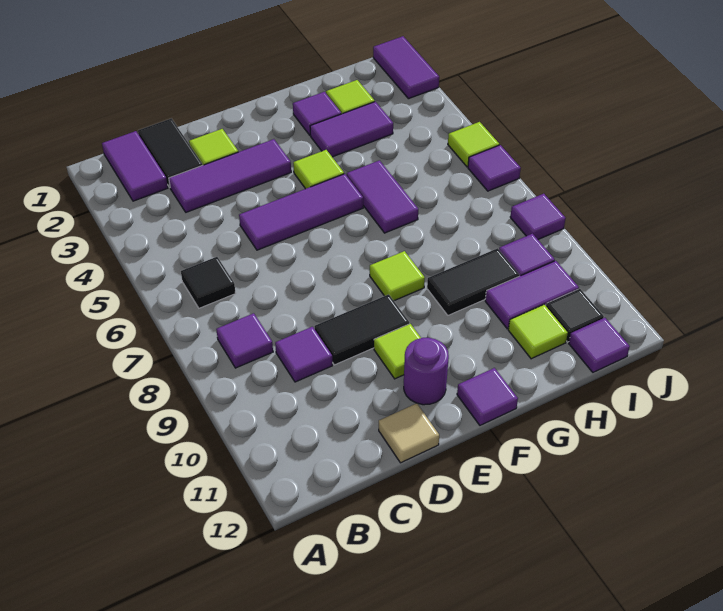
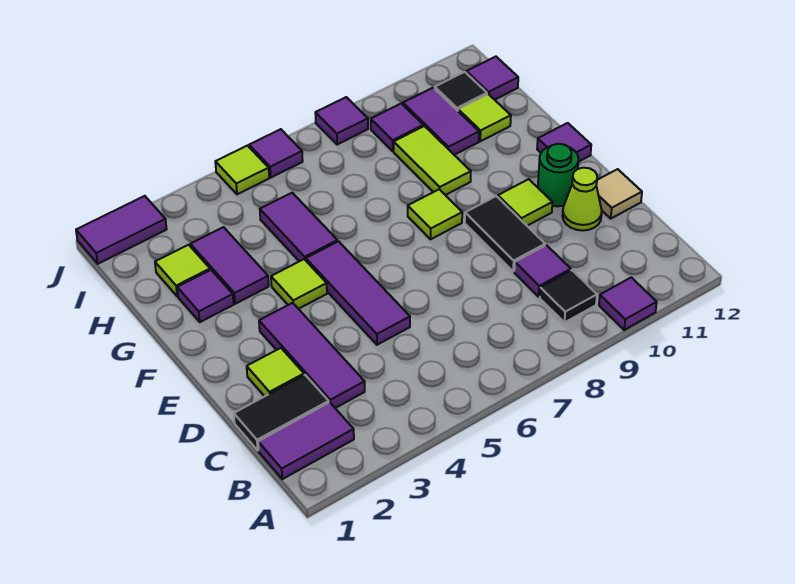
black tile B6 level 1 -> black tile B9 level 1
purple tile B8 level 1 -> purple tile A10 level 1
none -> lime cone D11 level 1
purple round brick E11 level 1 -> green round brick E11 level 1
purple tile G5:G6 level 1 -> purple tile G5:H5 level 1
black tile G9:H9 level 1 -> lime tile G9:H9 level 1

